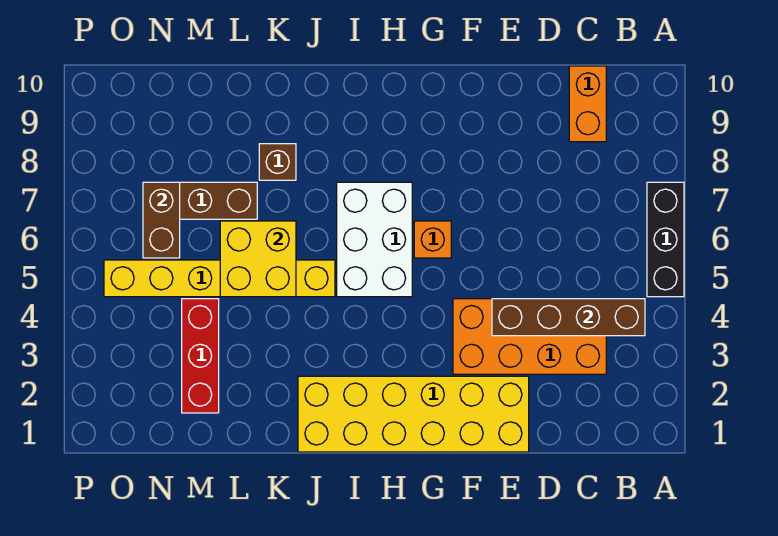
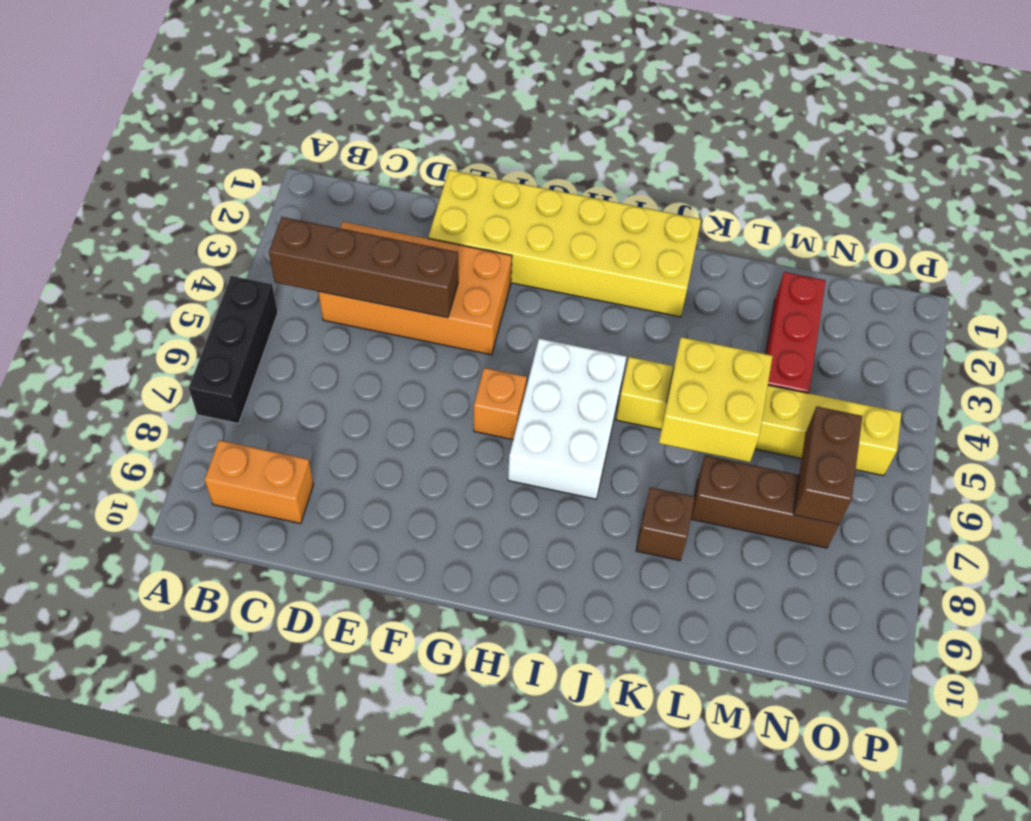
orange brick C9:C10 level 1 -> orange brick B9:C9 level 1

